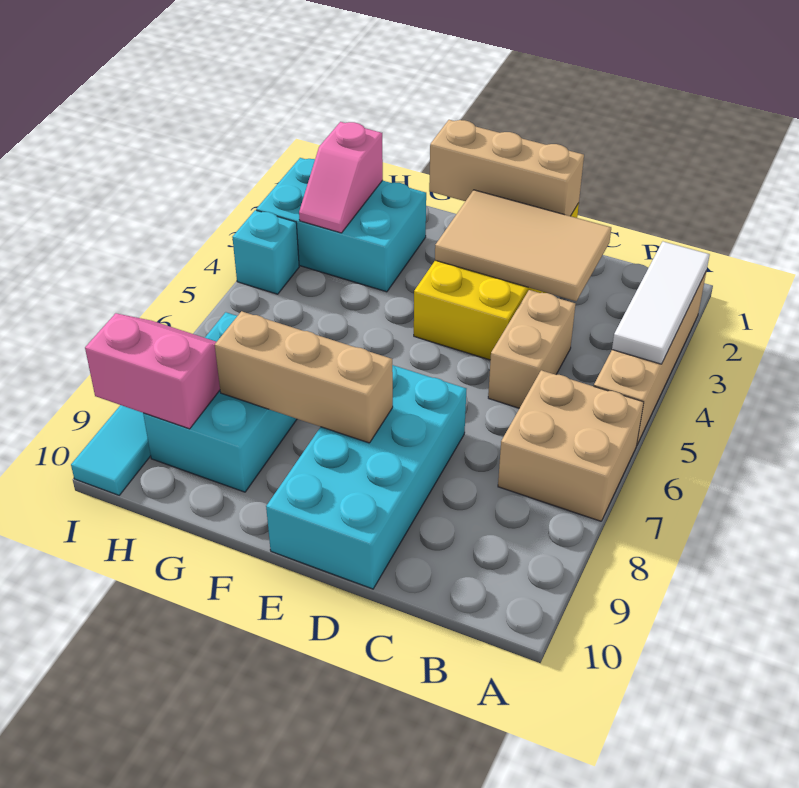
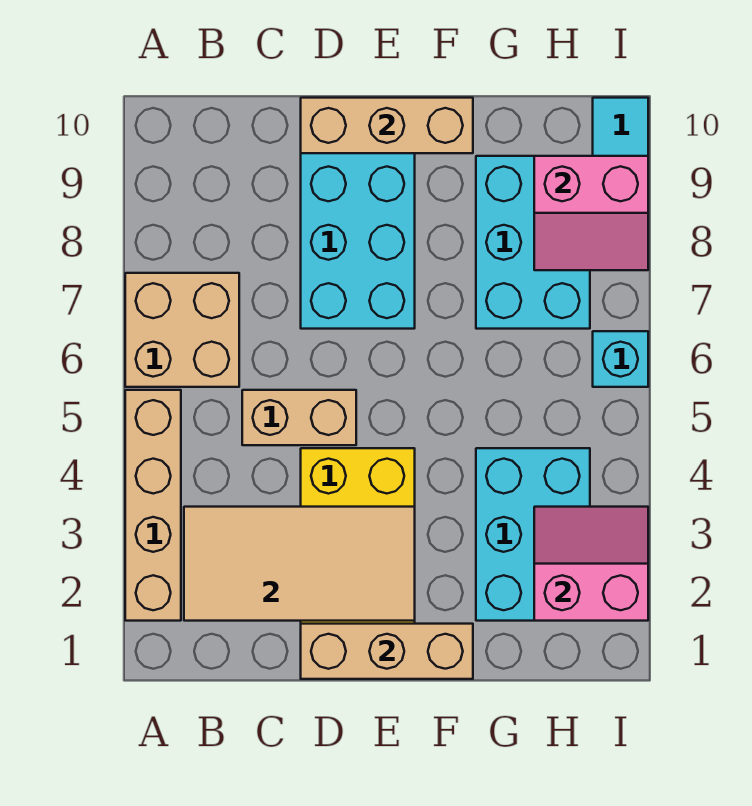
white tile A2:A4 level 2 -> none
tan tile C2:E3 level 2 -> tan tile B2:E3 level 2
tan brick C4:C5 level 1 -> tan brick C5:D5 level 1
tan brick E8:G8 level 2 -> tan brick D10:F10 level 2
cyan brick G2:I3 level 1 -> cyan brick G2:H4 level 1
pink slope H2:H3 level 2 top 2 -> pink slope H2:I3 level 2 top 2
cyan brick I4 level 1 -> cyan brick I6 level 1

